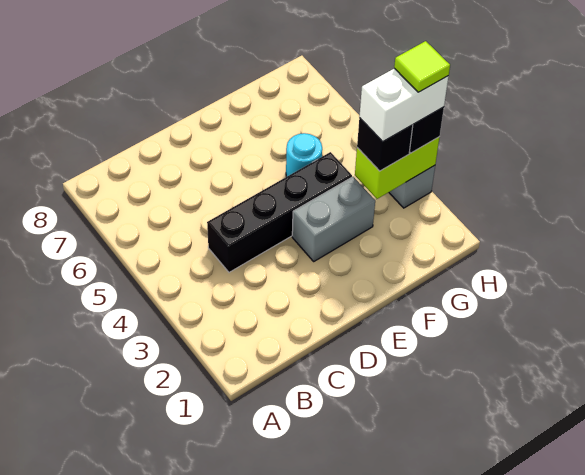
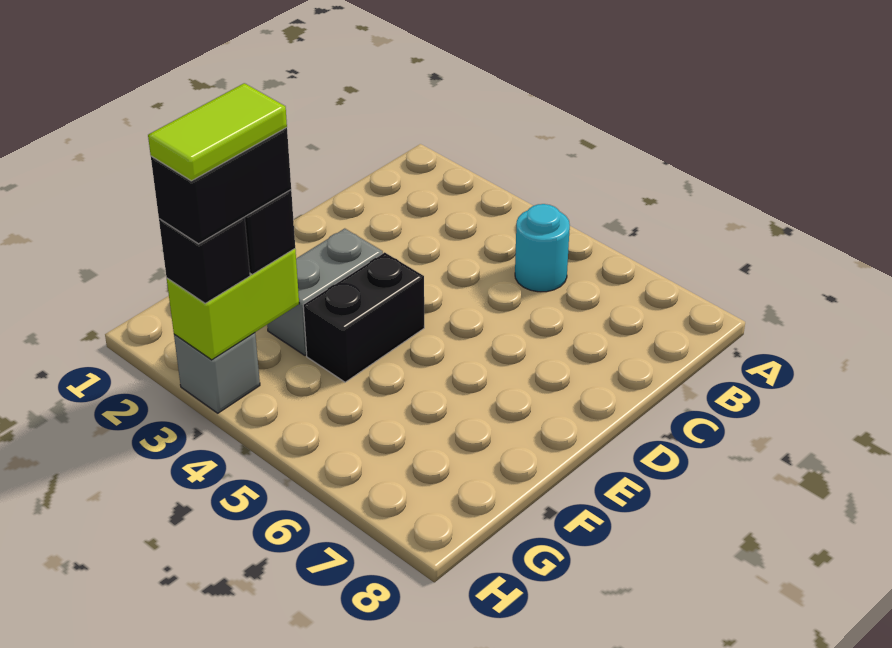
black brick C4:F4 level 1 -> black brick E4:F4 level 1
cyan round brick F5 level 1 -> cyan round brick B5 level 1
white brick G3:H3 level 4 -> black brick G3:H3 level 4
lime tile H3 level 5 -> lime tile G3:H3 level 5

